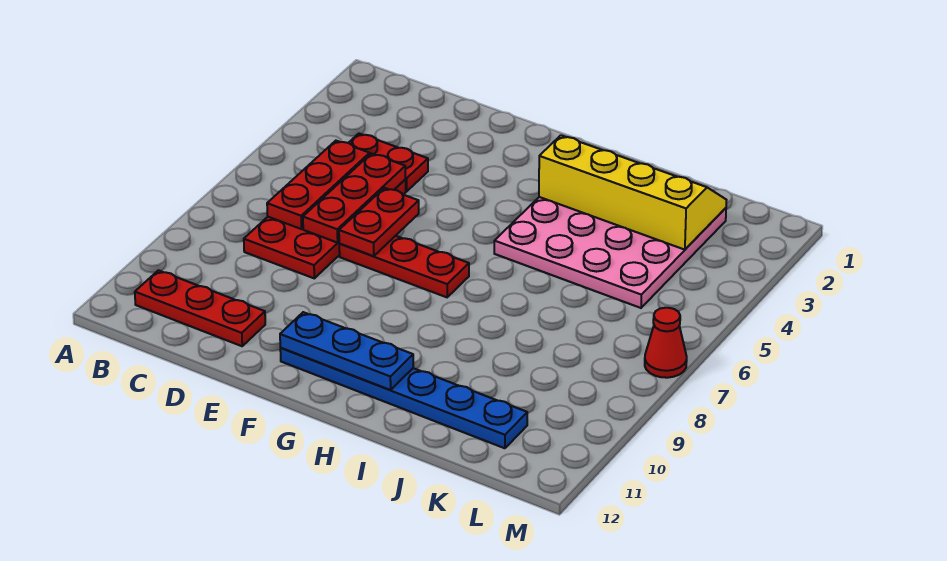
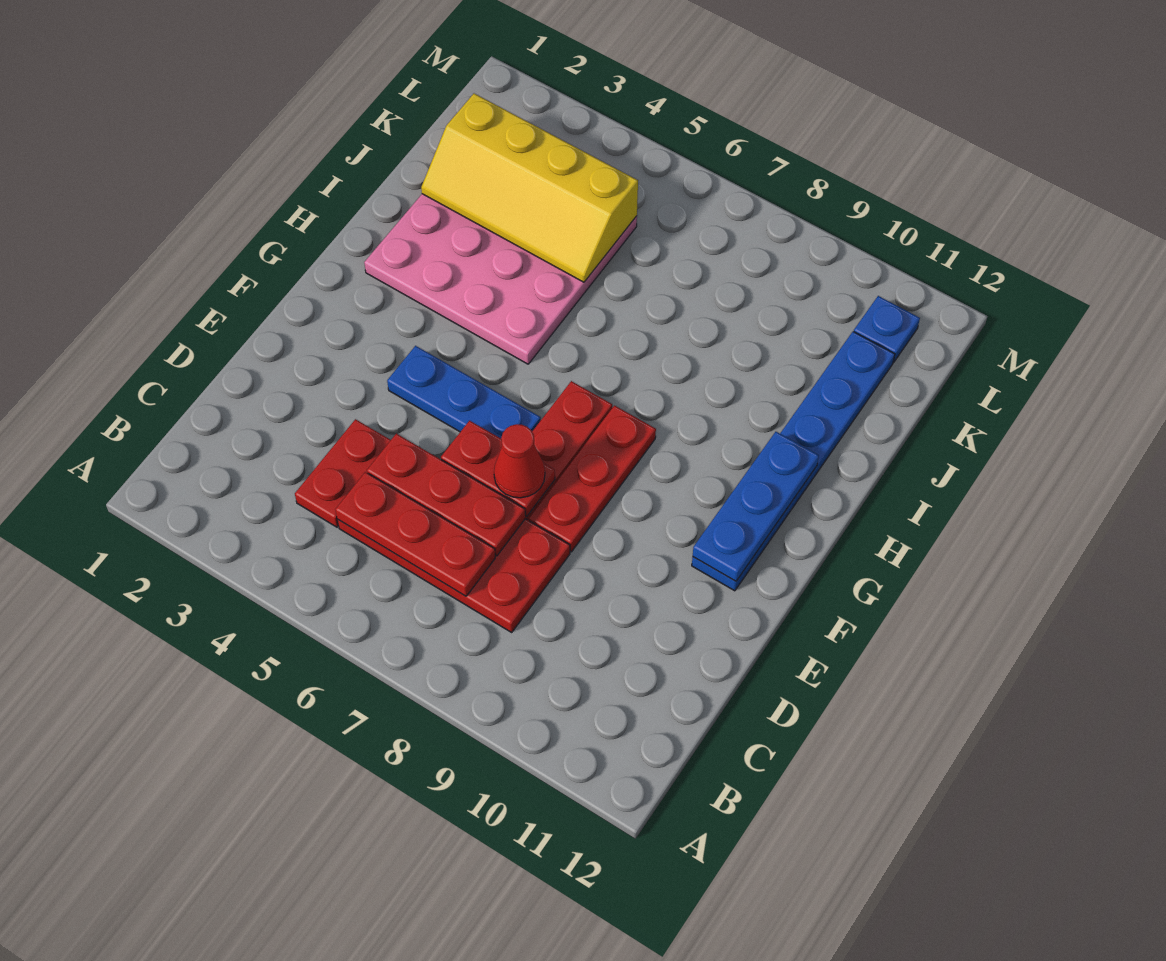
red plate B11:D11 level 1 -> red plate E8:G8 level 1
none -> blue plate F4:F6 level 1
yellow slope H2:K3 level 2 top 3 -> yellow slope J2:K5 level 2 top K
none -> blue plate L11 level 1
red cone M7 level 1 -> red cone E7 level 3

